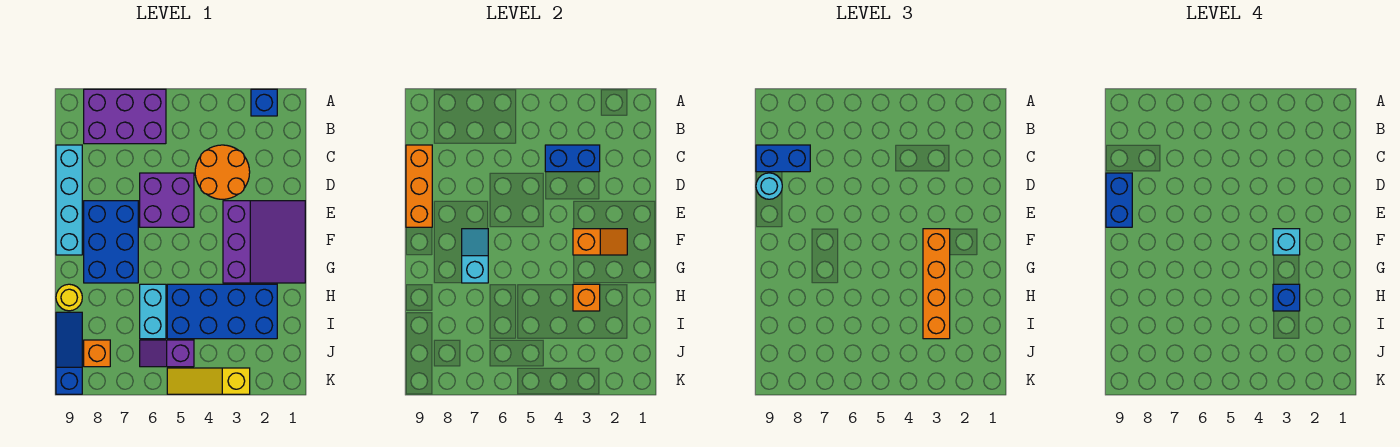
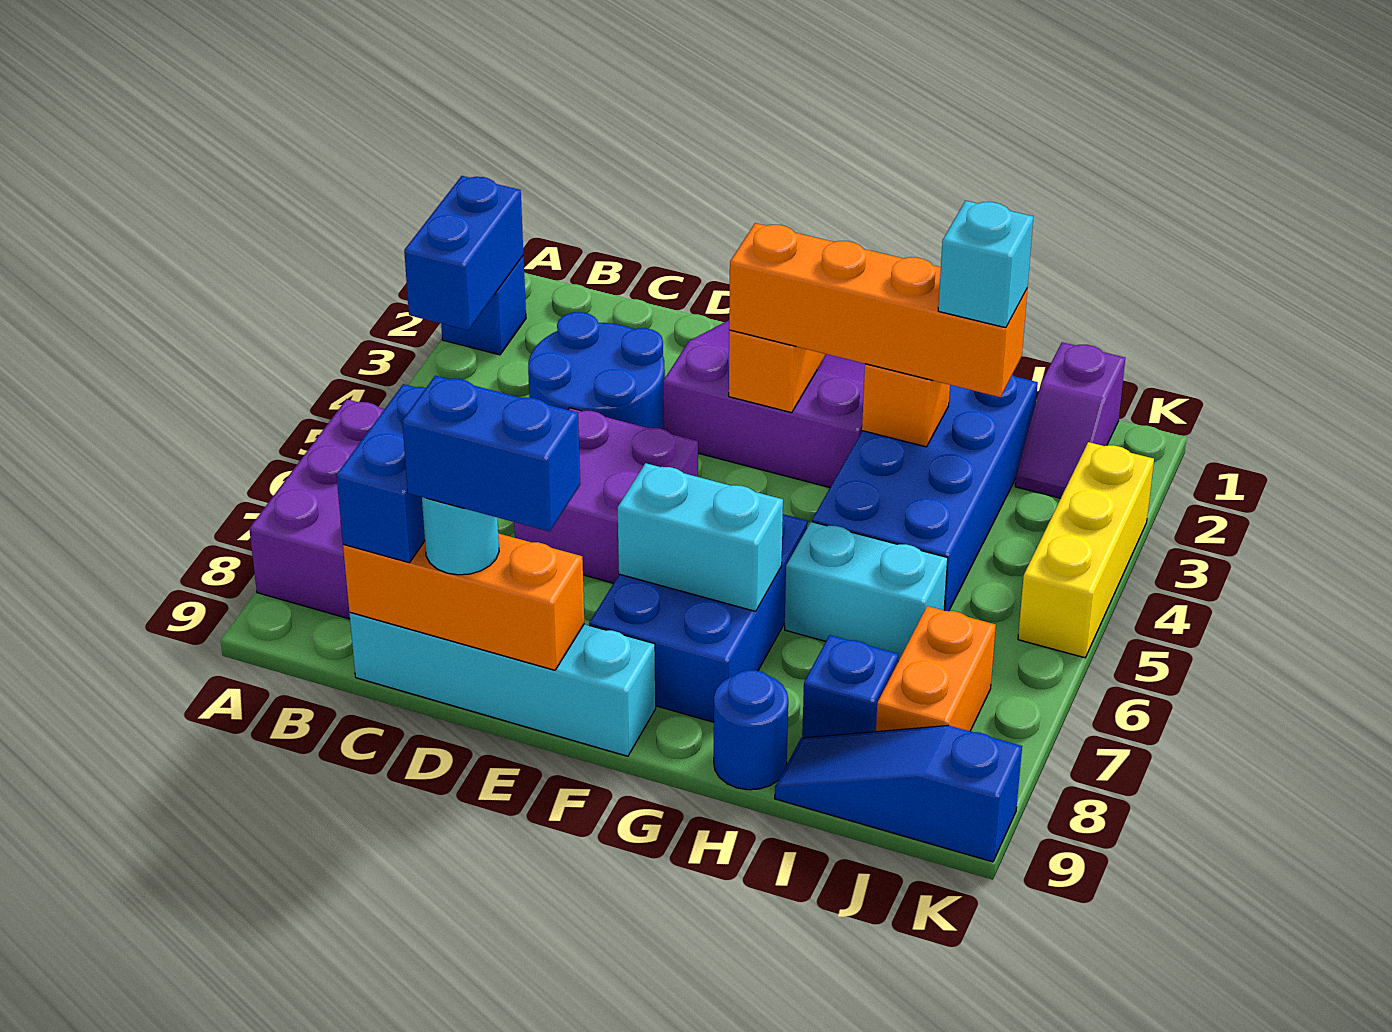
orange round brick C3:D4 level 1 -> blue round brick C3:D4 level 1
blue brick C3:C4 level 2 -> blue brick A2:A3 level 2
blue brick E7:G8 level 1 -> blue brick F6:G8 level 1
cyan brick F3 level 4 -> cyan brick I3 level 4
cyan slope F7:G7 level 2 top G -> cyan brick F7:G7 level 2
blue brick H3 level 4 -> blue brick I8 level 1
yellow round brick H9 level 1 -> blue round brick H9 level 1
purple slope J5:J6 level 1 top 5 -> purple slope J1:J2 level 1 top 1
orange brick J8 level 1 -> orange brick J7:J8 level 1
yellow slope K3:K5 level 1 top 3 -> yellow brick K3:K5 level 1

